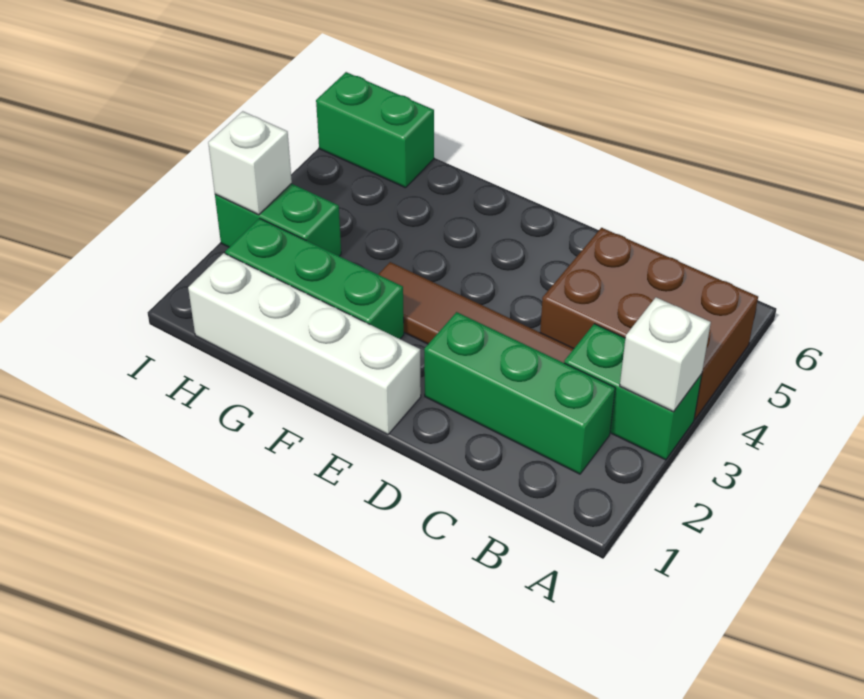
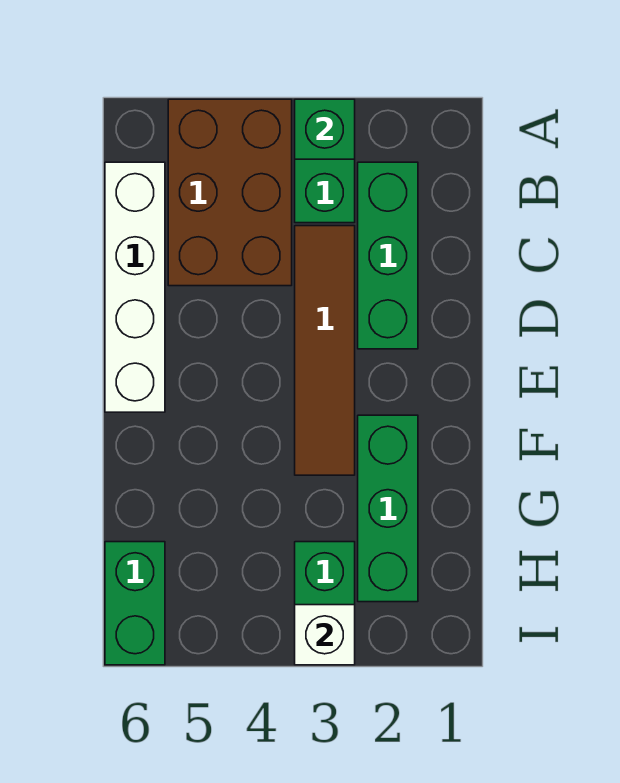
white brick A3 level 2 -> green brick A3 level 2
white brick E1:H1 level 1 -> white brick B6:E6 level 1

